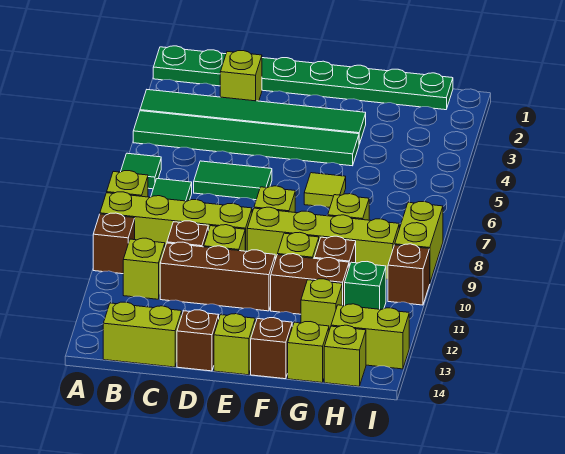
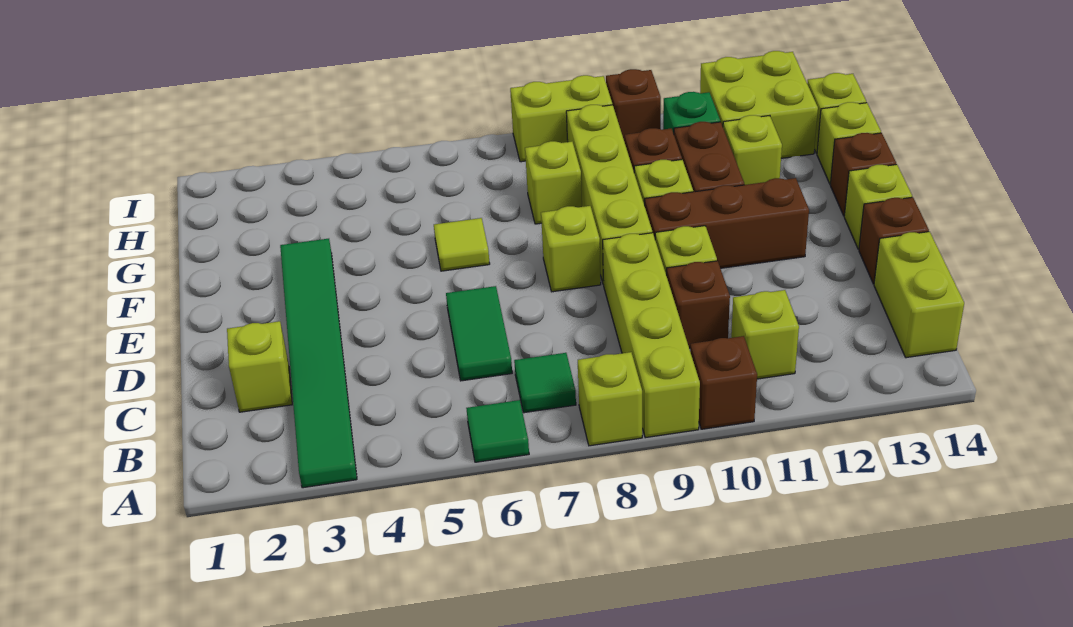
green plate A1:H1 level 1 -> none
green tile A4:F4 level 1 -> none
brown brick C11:E11 level 1 -> brown brick E10:E12 level 1
lime brick H13:I13 level 1 -> lime brick H12:I13 level 1

